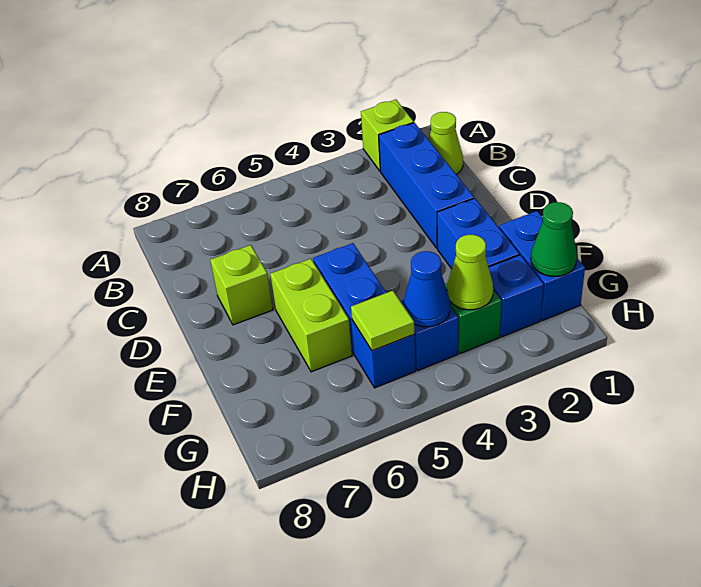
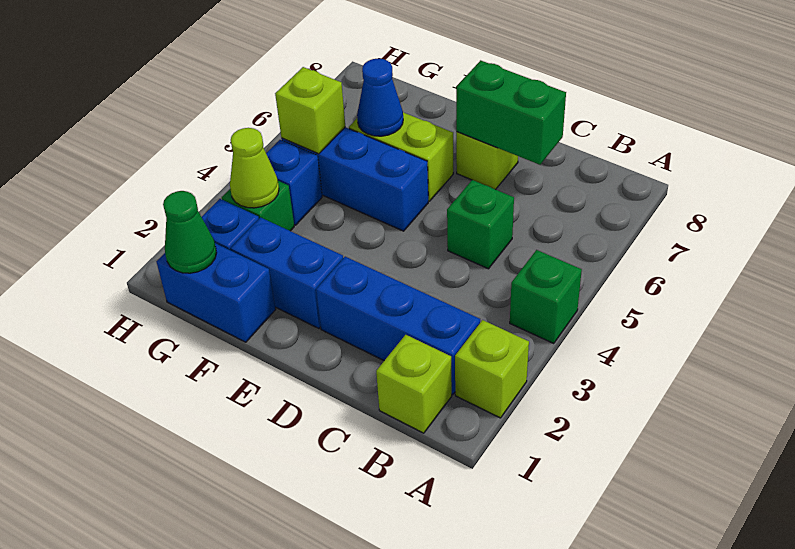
none -> green brick A4 level 1
lime cone B1 level 1 -> lime brick B1 level 1
none -> green brick C5 level 1
none -> green brick C7:D7 level 2
blue cone G4 level 2 -> blue cone F6 level 2
lime tile G5 level 2 -> lime brick G5 level 2

